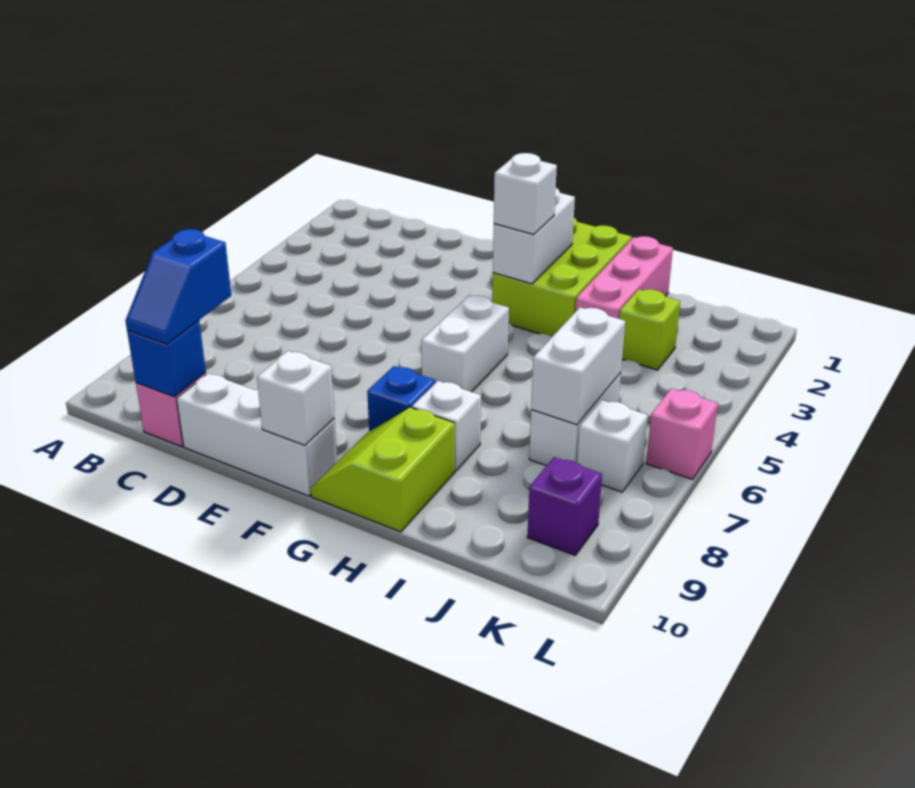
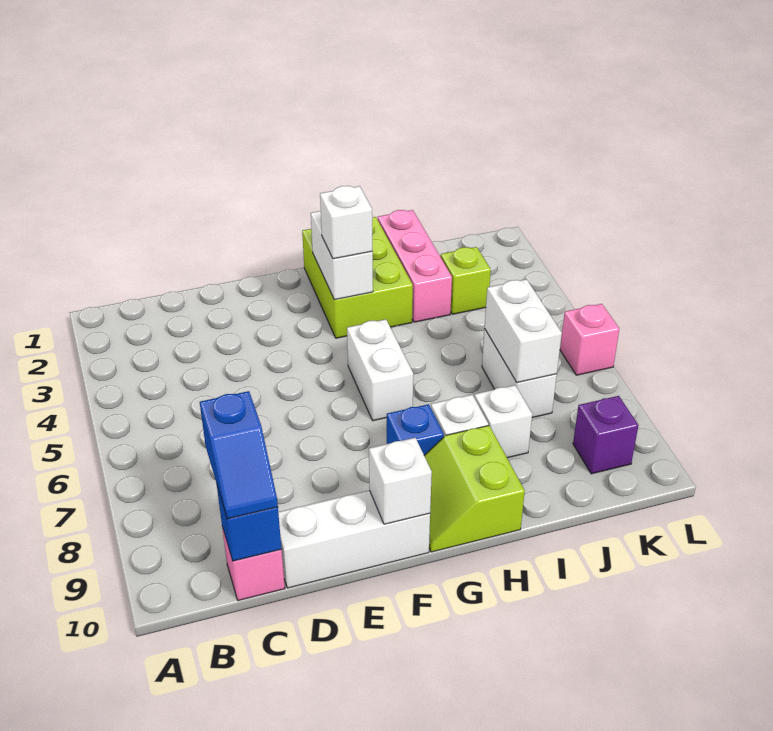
white brick K7 level 1 -> white brick I8 level 1

